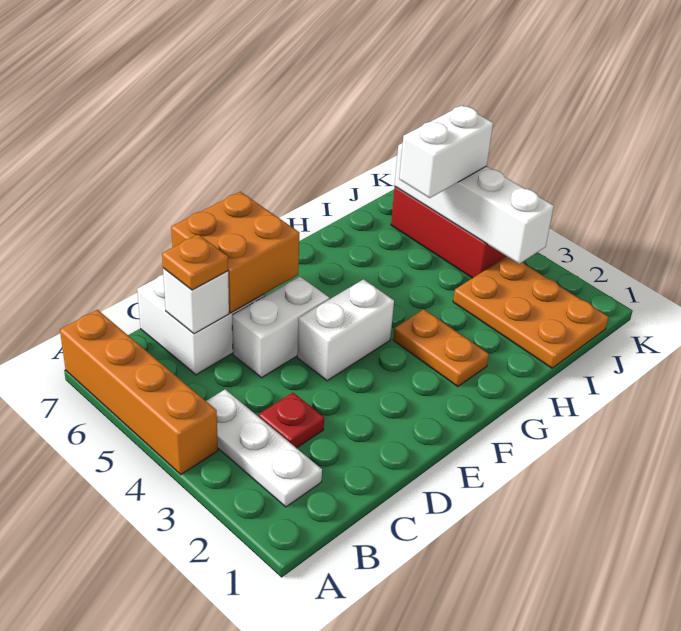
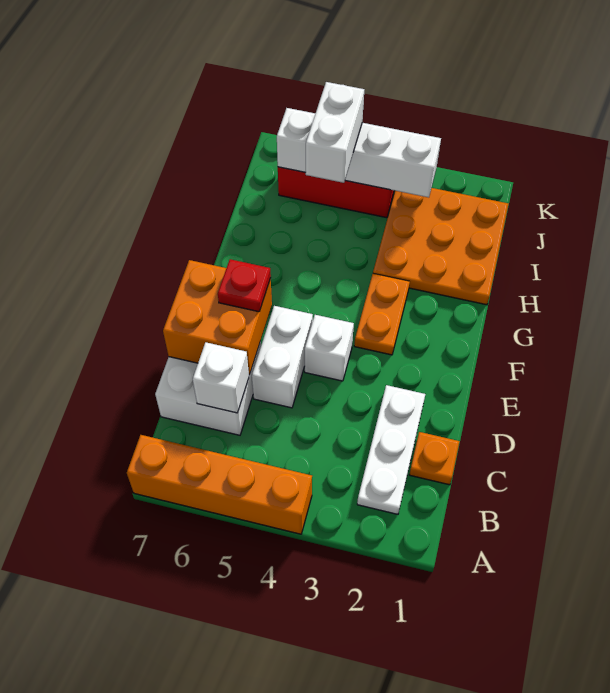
white plate B2:B4 level 1 -> white plate B2:D2 level 1
red plate C3 level 1 -> red plate E6 level 3
orange plate C6 level 3 -> orange plate C1 level 1
white brick E4:F4 level 1 -> white brick E4 level 1
orange plate G2:G3 level 1 -> orange plate F3:G3 level 1
orange plate I1:J3 level 1 -> orange plate H1:J3 level 1

